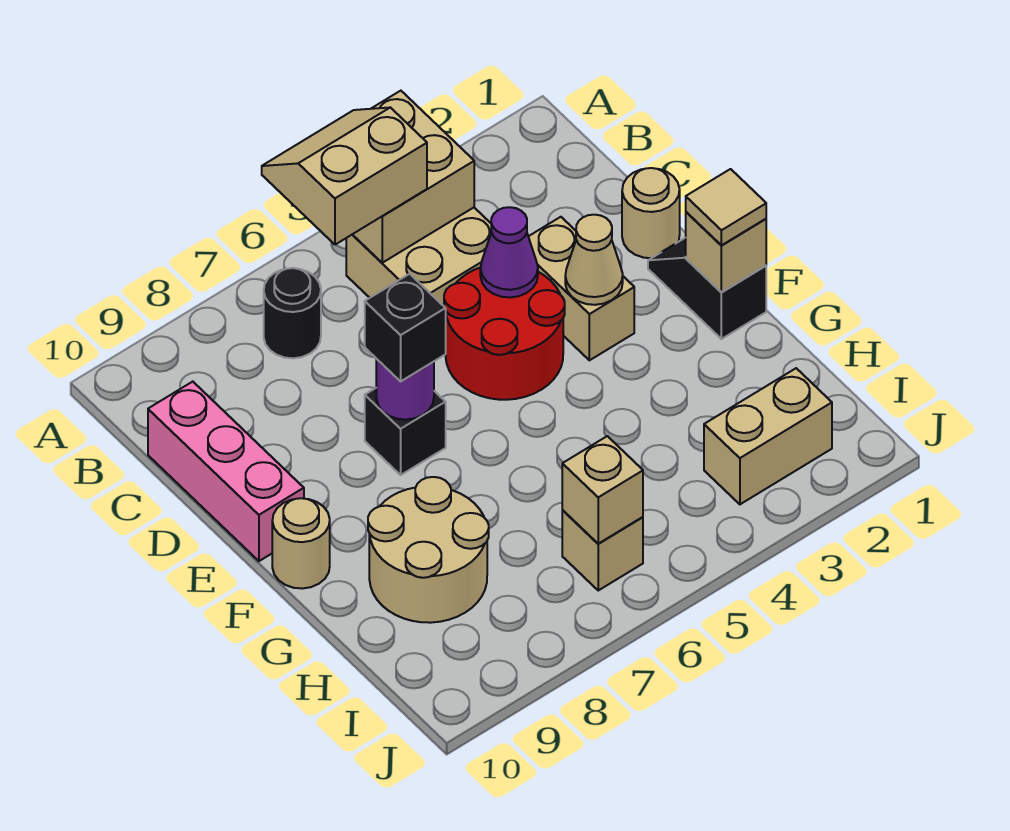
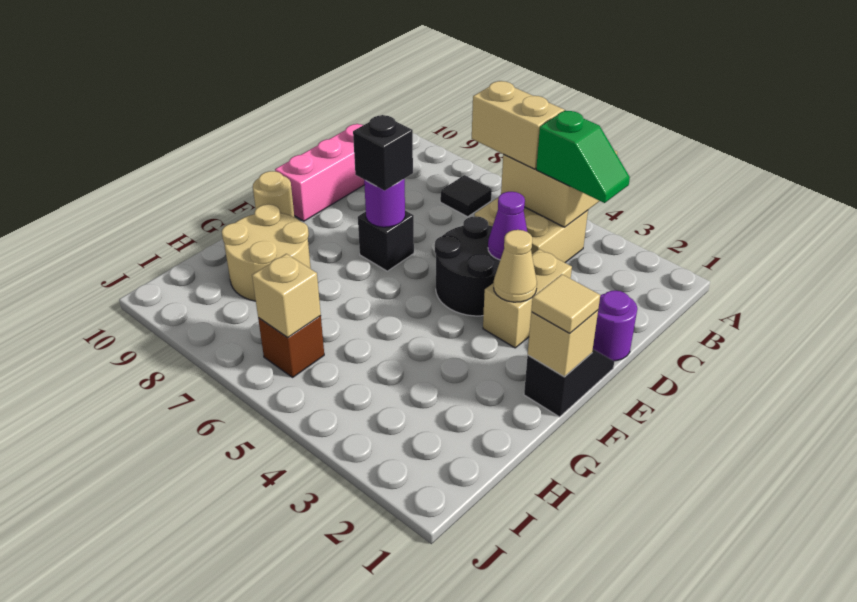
none -> green slope B3:B4 level 3 top 4
black round brick B7 level 1 -> black tile B7 level 1
tan round brick D1 level 1 -> purple round brick D1 level 1
red round brick D4:E5 level 1 -> black round brick D4:E5 level 1
tan brick I2:I3 level 1 -> none
tan brick I6 level 1 -> brown brick I6 level 1

